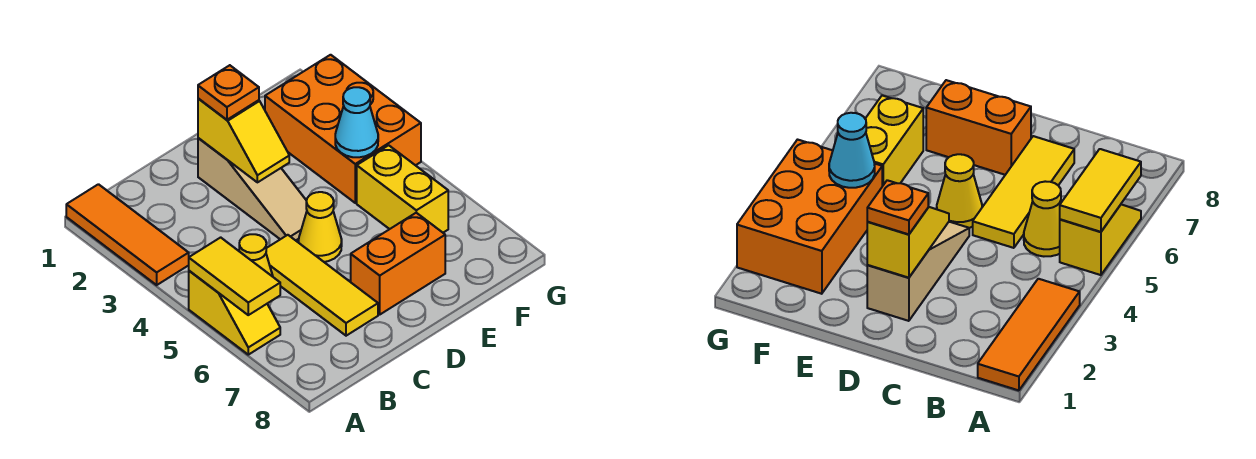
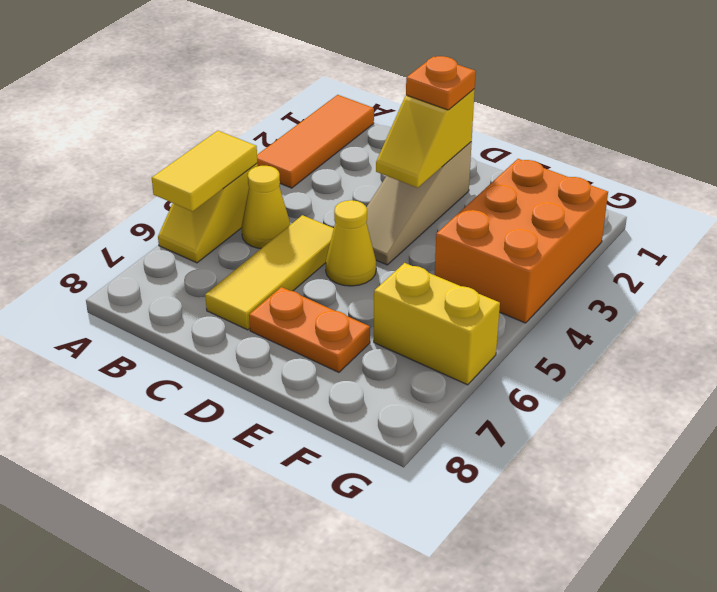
orange brick D7:E7 level 1 -> orange plate D7:E7 level 1
cyan cone F4 level 2 -> none
yellow brick F5:F6 level 1 -> yellow brick F6:G6 level 1

